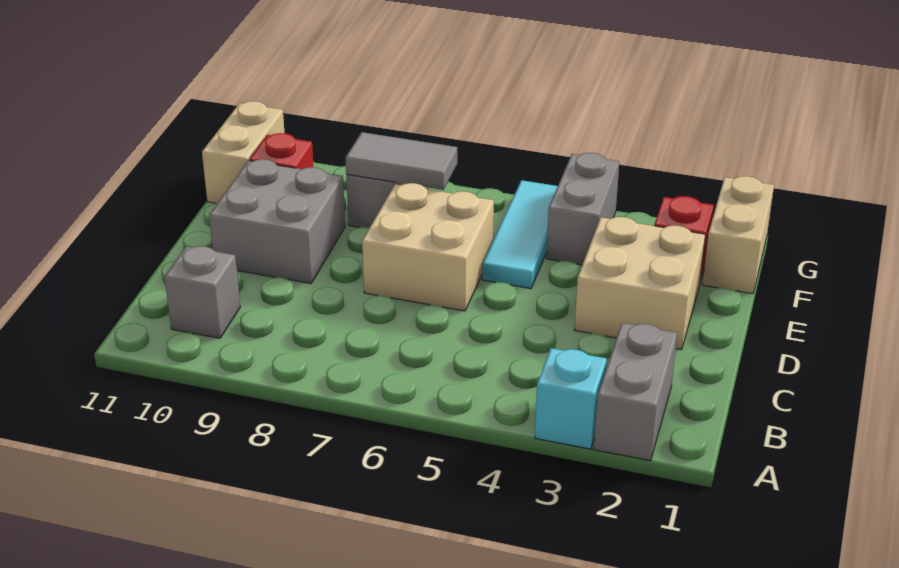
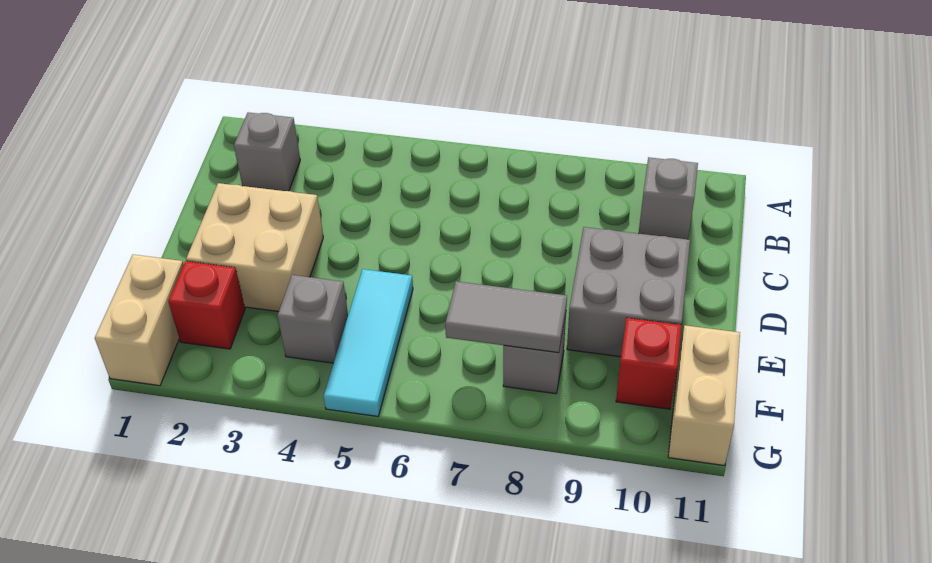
grey brick A2:B2 level 1 -> grey brick B2 level 1
cyan brick A3 level 1 -> none
tan brick D6:E7 level 1 -> none
grey brick F4:G4 level 1 -> grey brick F4 level 1

